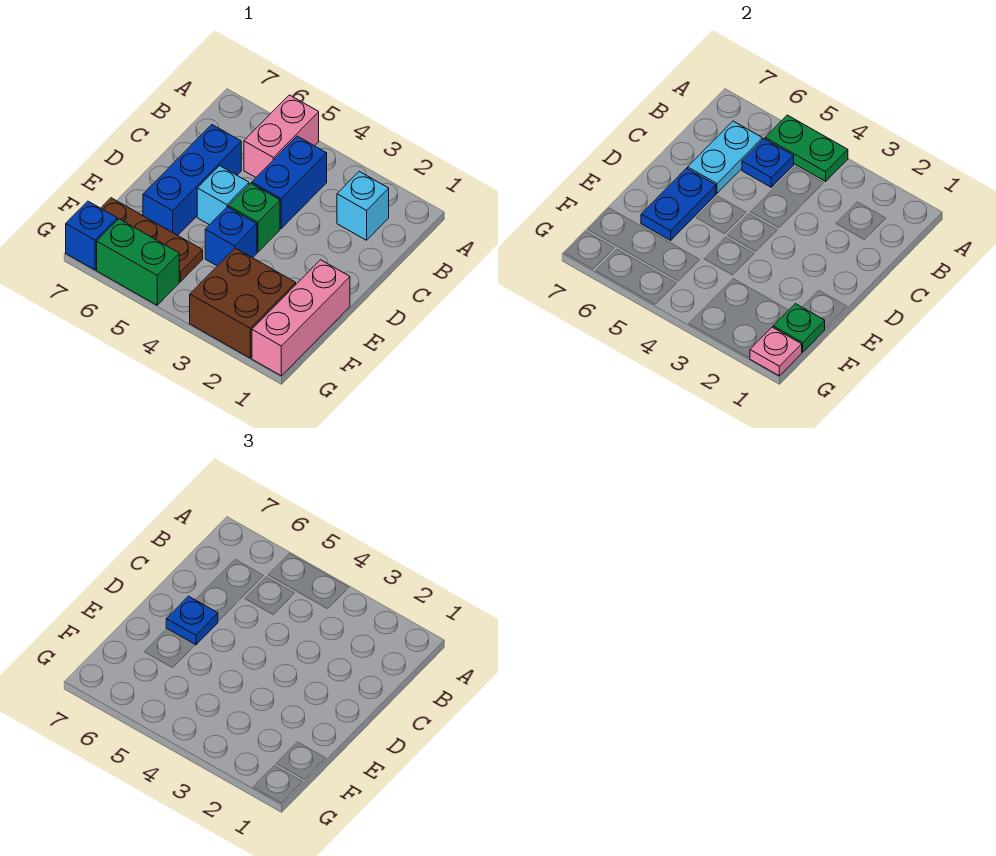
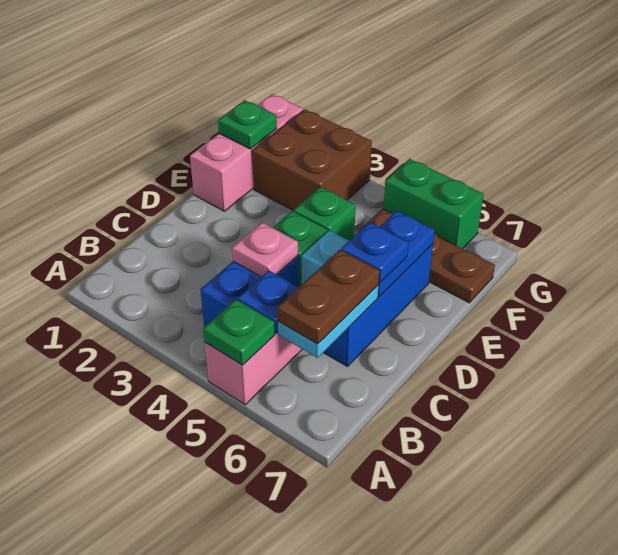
green plate A4:A5 level 2 -> green plate A5 level 2
cyan brick B2 level 1 -> none
none -> brown plate B6:C6 level 3
blue brick E4 level 1 -> green brick E4 level 1
pink plate G1 level 2 -> pink plate C4 level 2
blue brick G7 level 1 -> none

